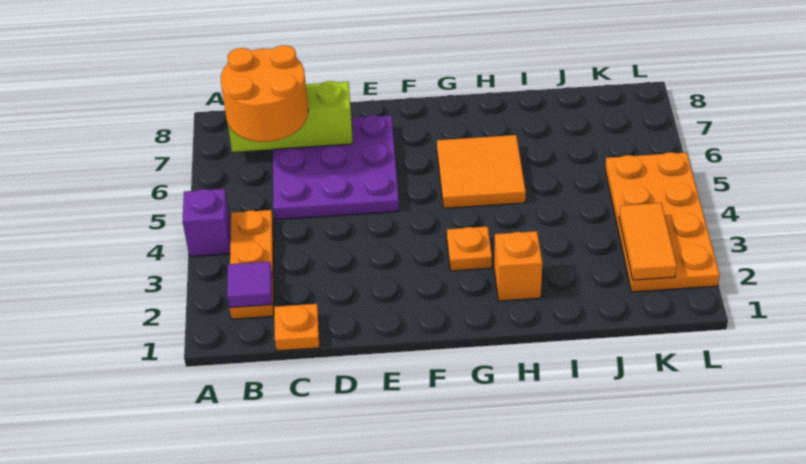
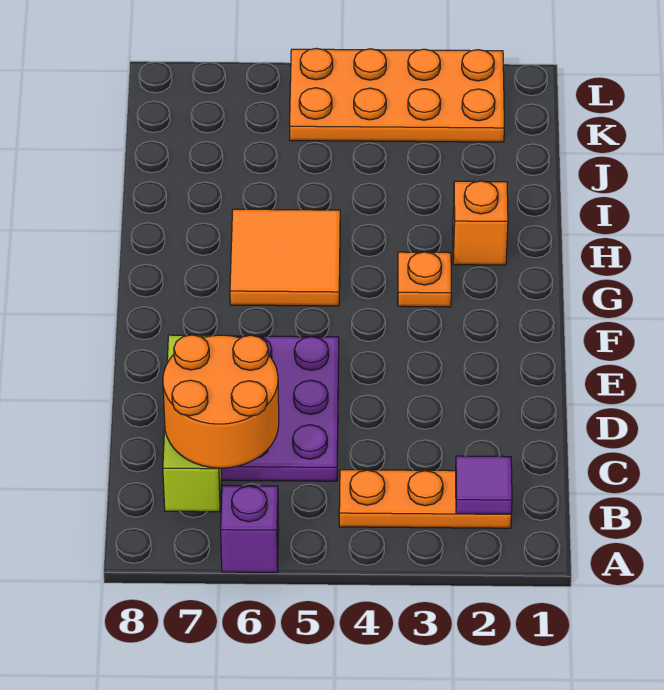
purple brick A4 level 1 -> purple brick A6 level 1
orange plate C1 level 1 -> none
orange tile K2:K3 level 2 -> none

